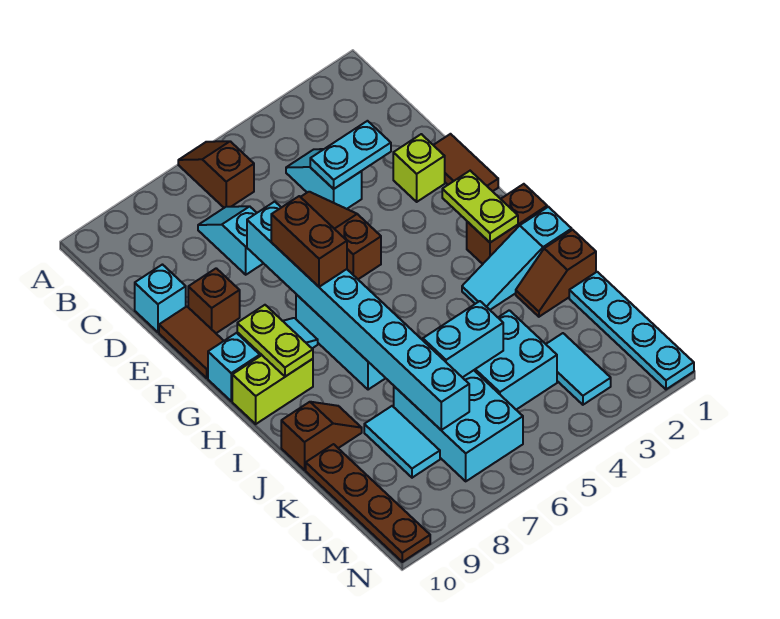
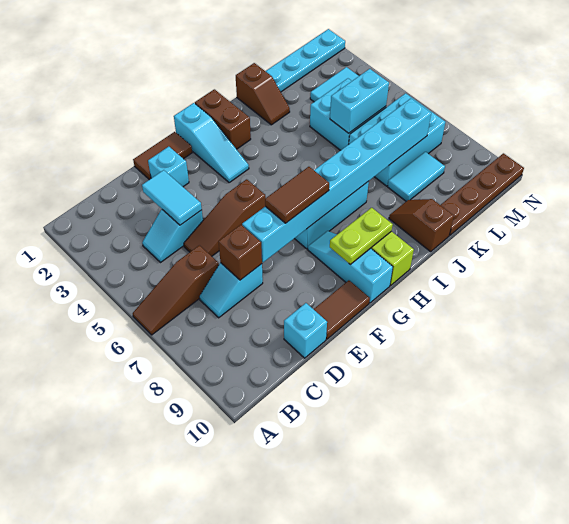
brown slope A6:B6 level 1 top B -> brown slope A6:C6 level 1 top C
cyan plate D3:D4 level 2 -> cyan tile D3:D4 level 2
lime brick E2 level 1 -> cyan brick E2 level 1
brown brick E9 level 1 -> brown brick D7 level 2
brown brick F7:G7 level 3 -> brown tile F7:G7 level 3
lime plate G2:H2 level 2 -> none
cyan slope I1:I3 level 1 top 1 -> cyan slope G1:G3 level 1 top 1
cyan brick K5:K6 level 2 -> cyan brick K5:L5 level 2

